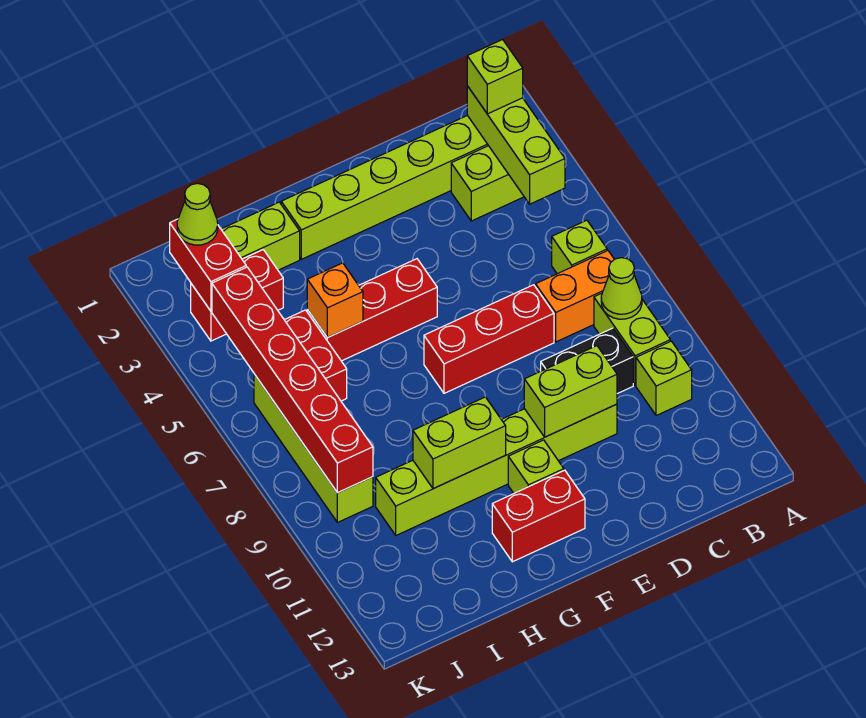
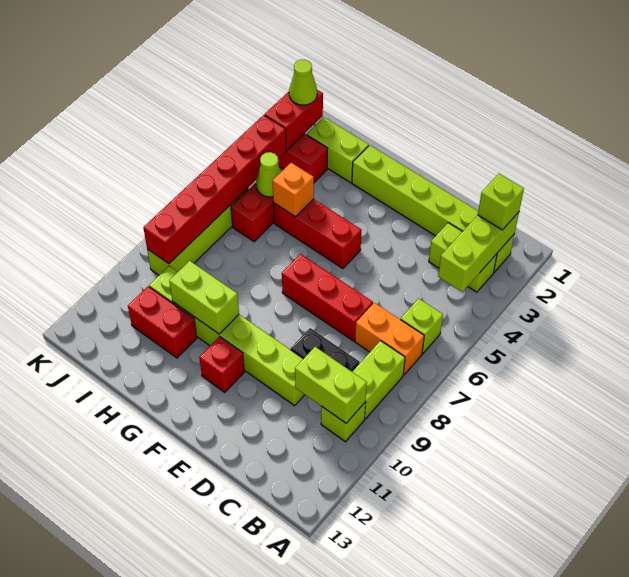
lime cone B8 level 2 -> lime cone I5 level 2
lime brick D10:E10 level 2 -> lime brick B10:C10 level 2
lime brick F11 level 1 -> red brick F11 level 1
red brick F12:G12 level 1 -> red brick H11:I11 level 1

